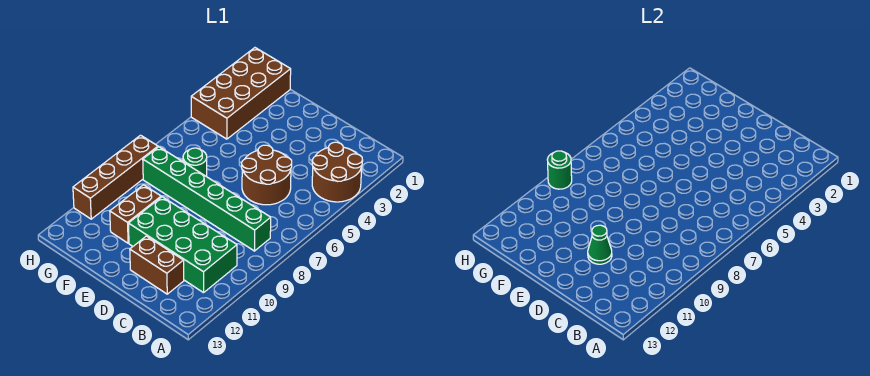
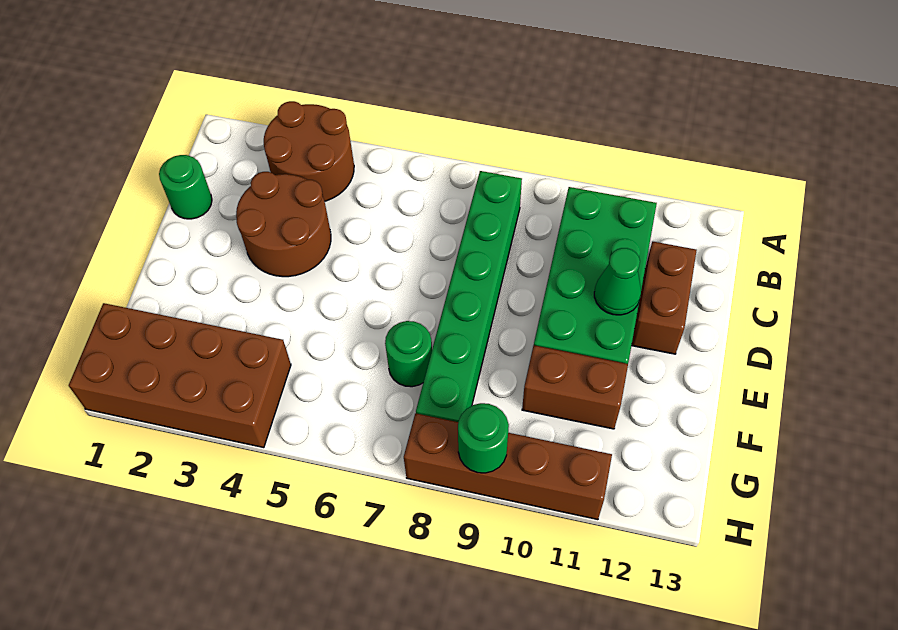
none -> green round brick C1 level 1
brown round brick C5:D6 level 1 -> brown round brick C3:D4 level 1

